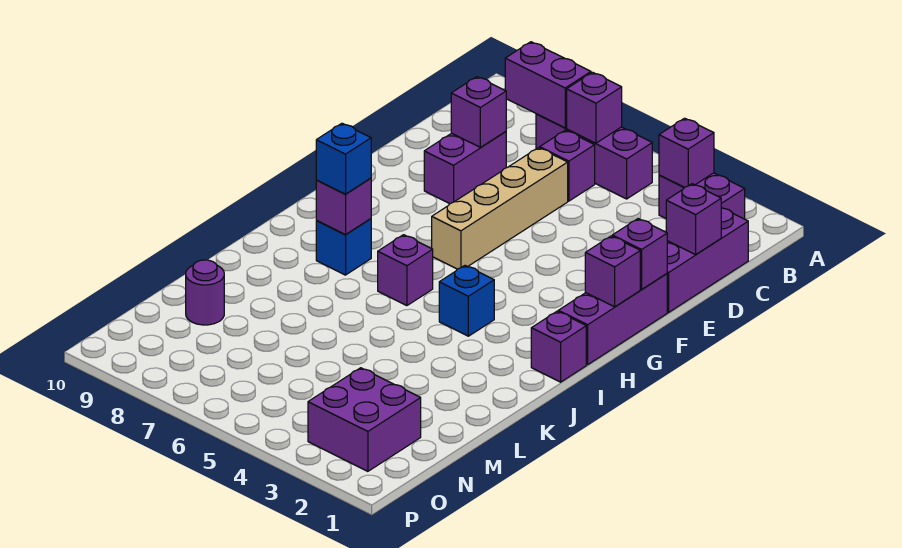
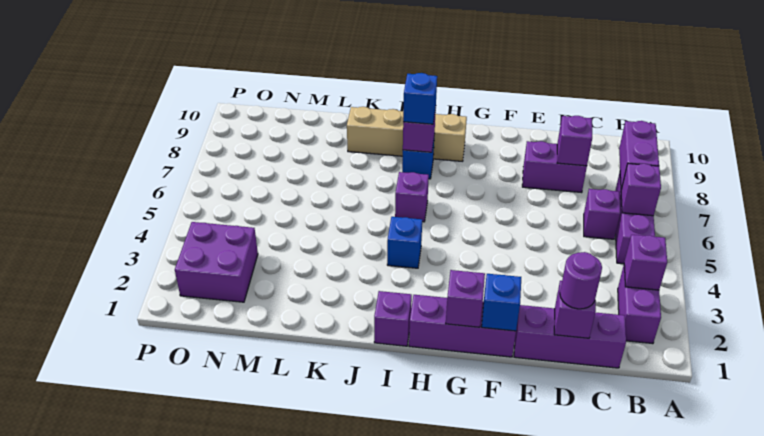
tan brick D6:G6 level 1 -> tan brick H9:K9 level 1
purple brick F1 level 2 -> blue brick F1 level 2
purple round brick M9 level 1 -> purple round brick D1 level 3

